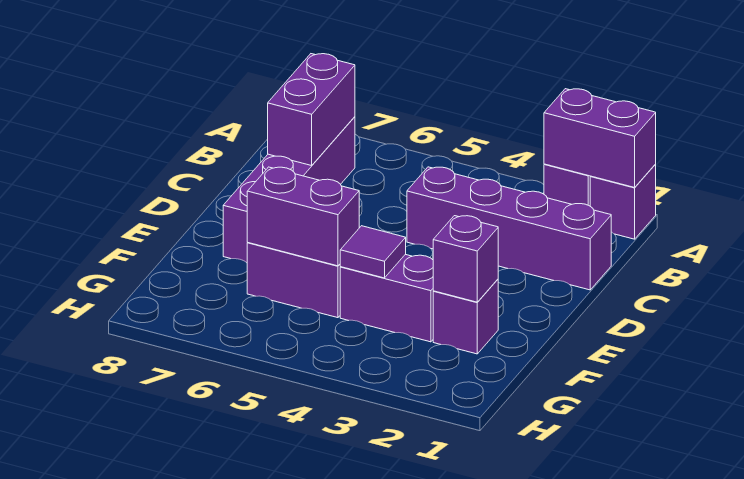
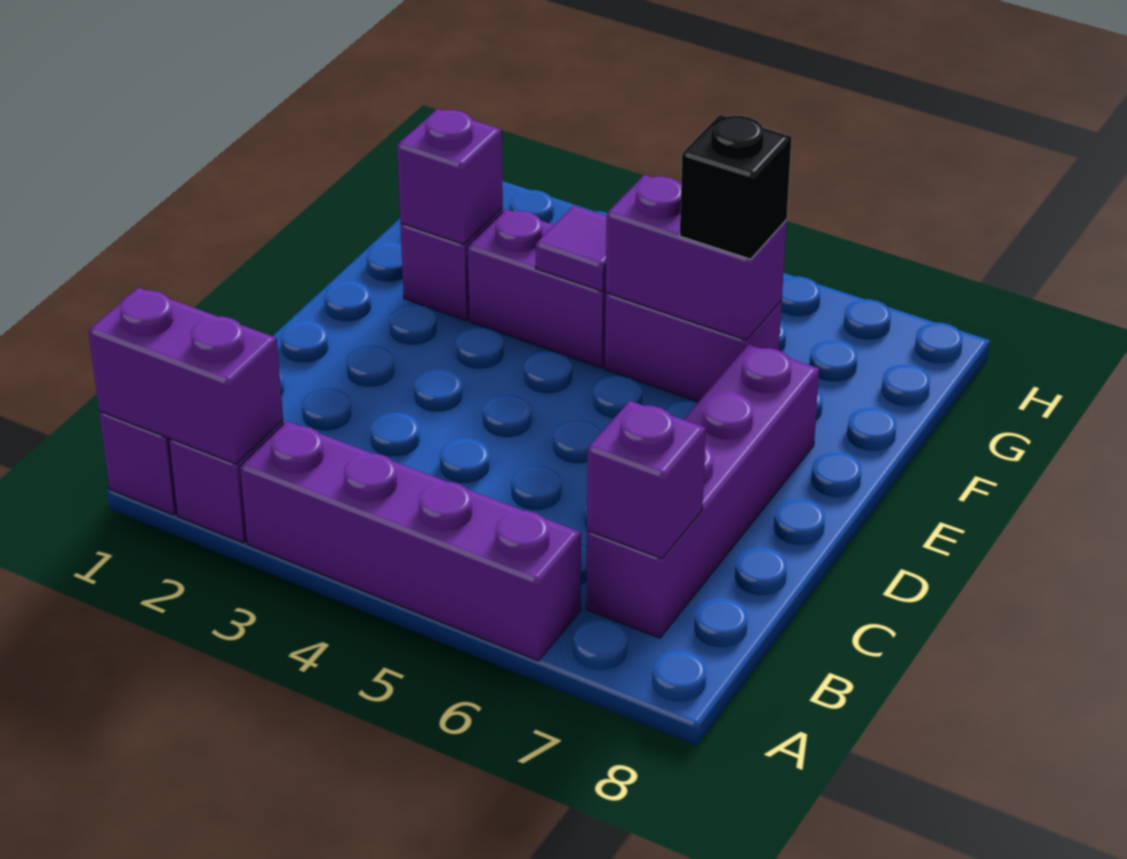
purple brick B7:C7 level 2 -> purple brick B7 level 2
purple brick C1:C4 level 1 -> purple brick A3:A6 level 1
none -> black brick F6 level 3

